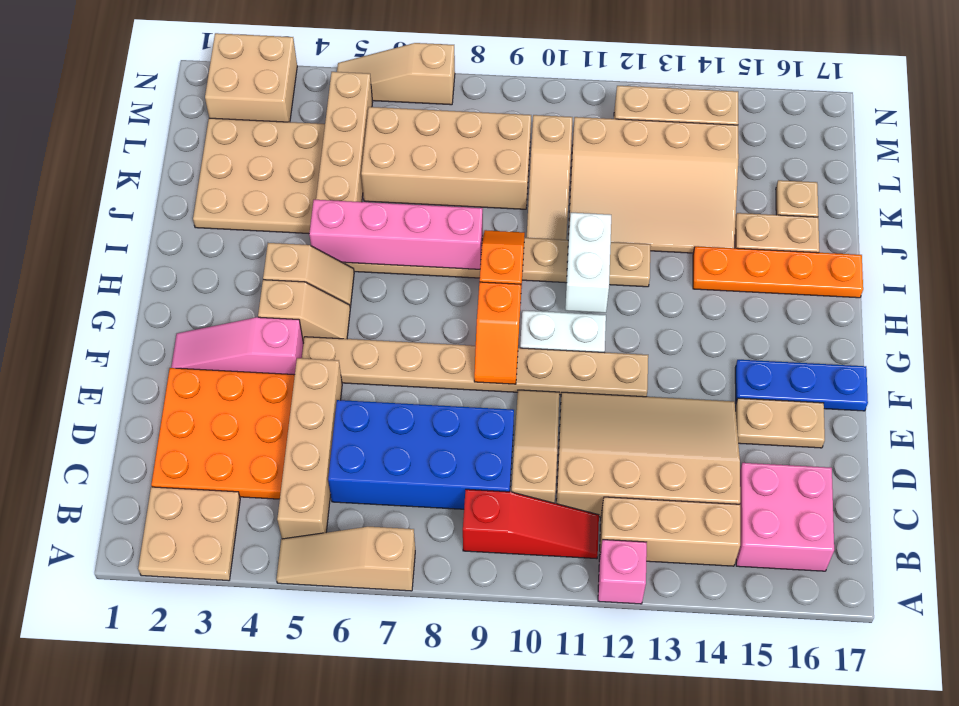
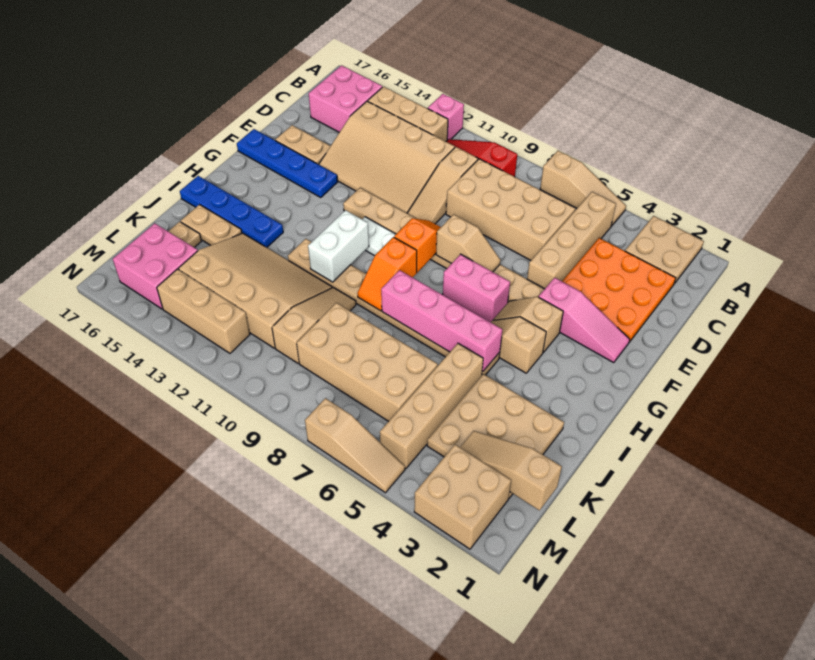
blue brick C6:D9 level 1 -> tan brick C6:D9 level 1
none -> tan slope F7:F8 level 2 top 8
blue plate F15:F17 level 1 -> blue plate F14:F17 level 1
none -> pink brick G6:G7 level 1
orange plate I14:I17 level 1 -> blue plate I14:I17 level 1
none -> tan slope L1:L3 level 2 top 1
none -> pink brick L15:M16 level 1

